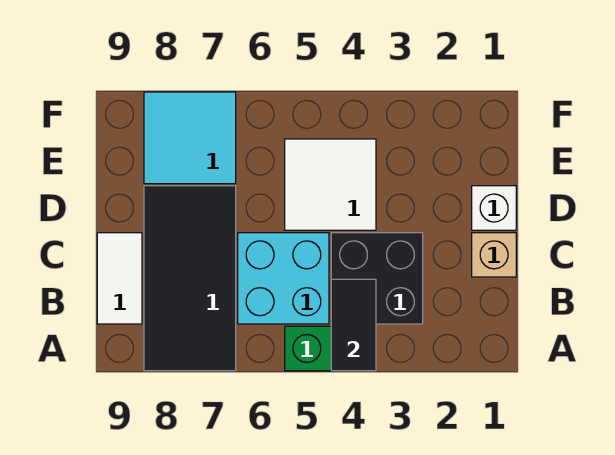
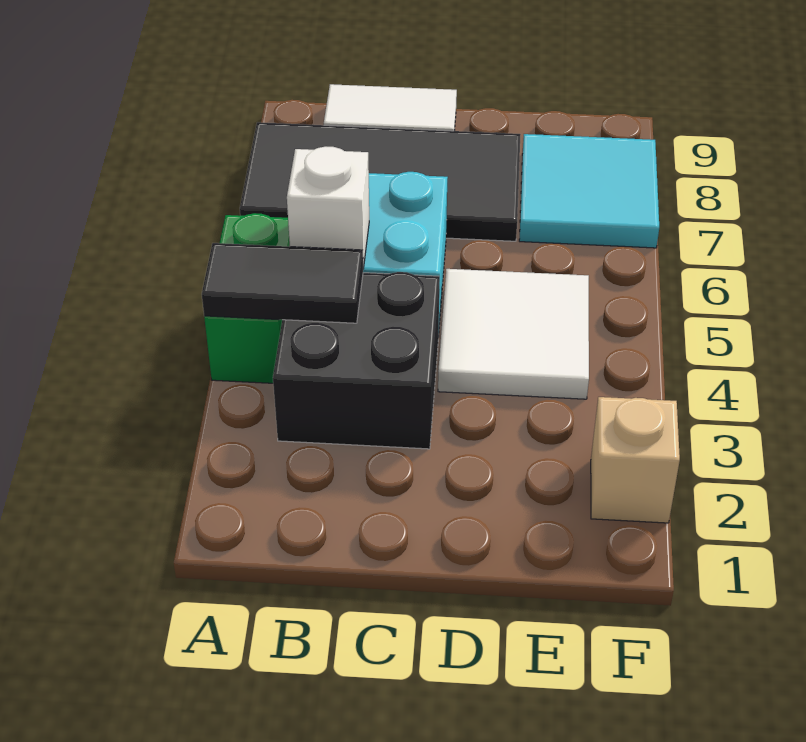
tan brick C1 level 1 -> tan brick F2 level 1
white brick D1 level 1 -> white brick B5 level 2

